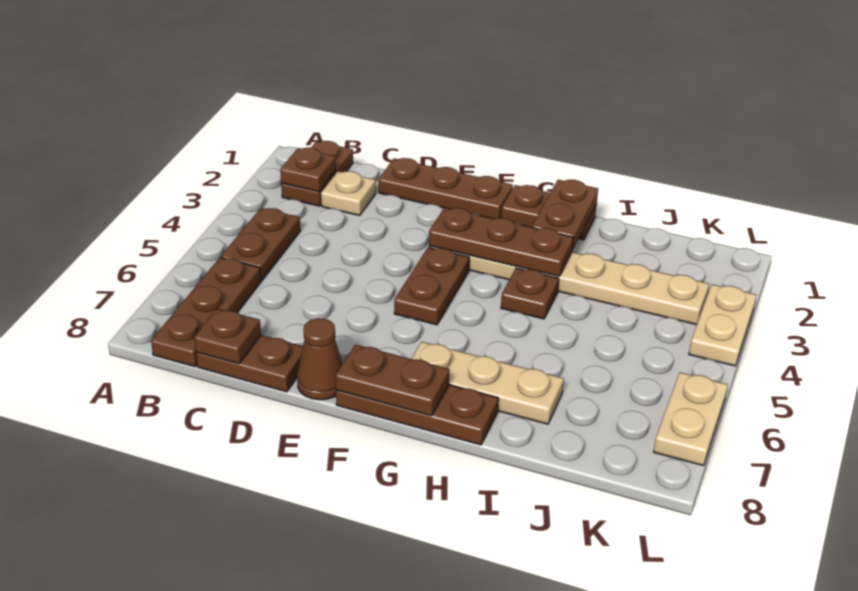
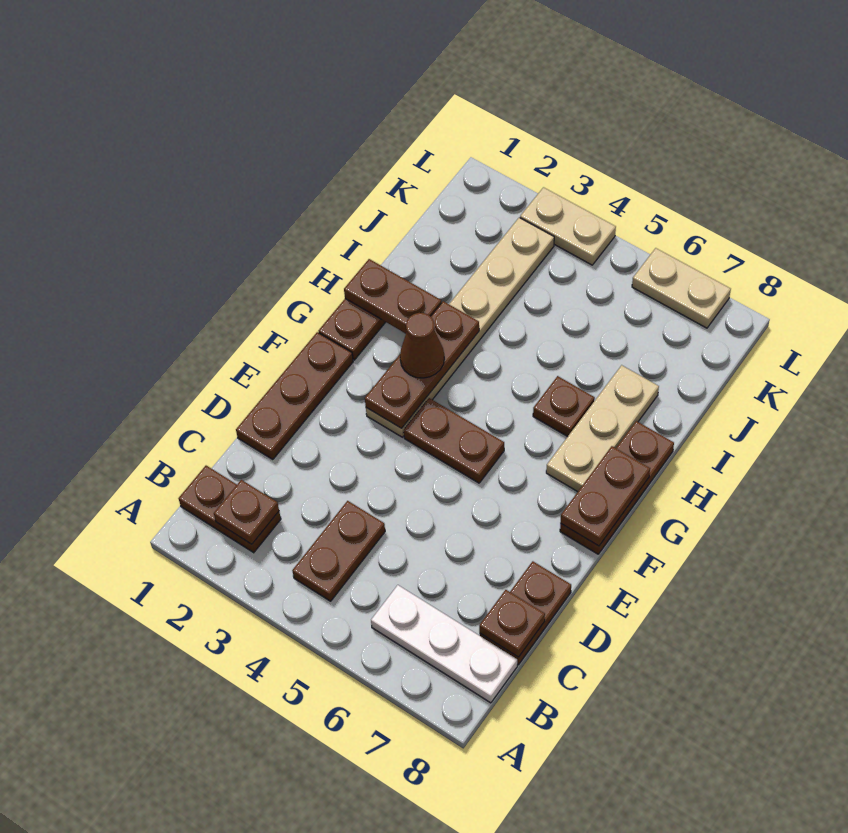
brown plate B4:B5 level 1 -> brown plate B4:C4 level 1
brown plate B6:B8 level 1 -> white plate B6:B8 level 1
tan plate C2 level 1 -> none
brown cone E8 level 1 -> brown cone G3 level 3
brown plate H4 level 1 -> brown plate H6 level 1

